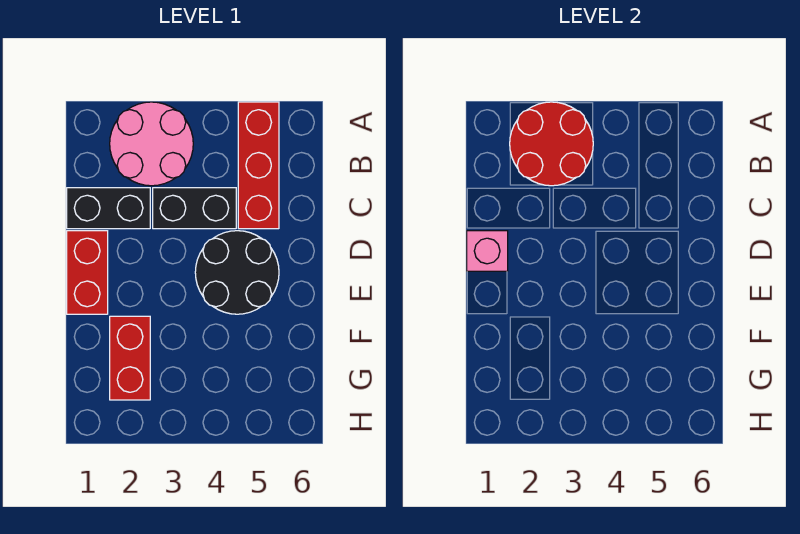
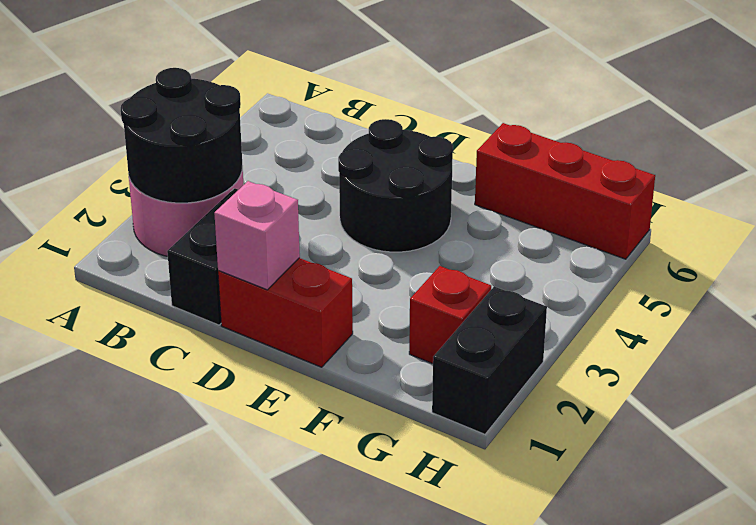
red round brick A2:B3 level 2 -> black round brick A2:B3 level 2
red brick A5:C5 level 1 -> red brick F6:H6 level 1
black brick C3:C4 level 1 -> black brick H1:H2 level 1
red brick F2:G2 level 1 -> red brick G2 level 1

